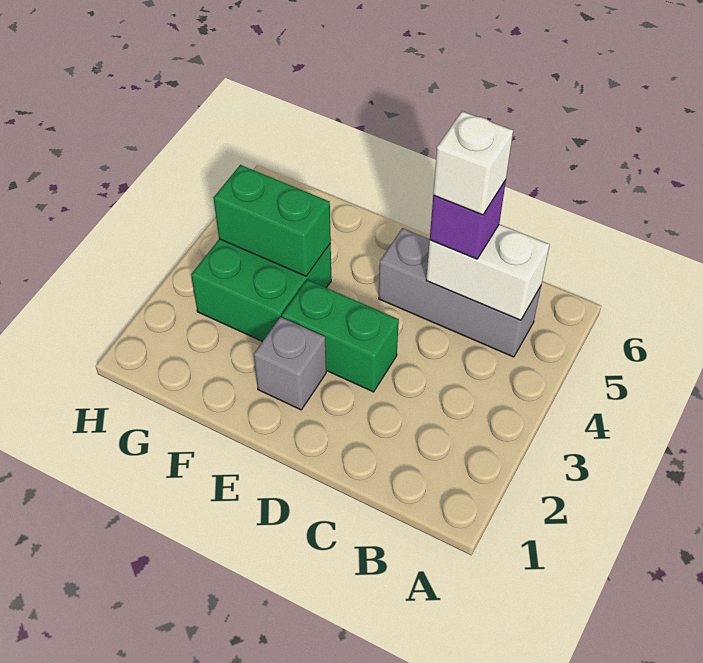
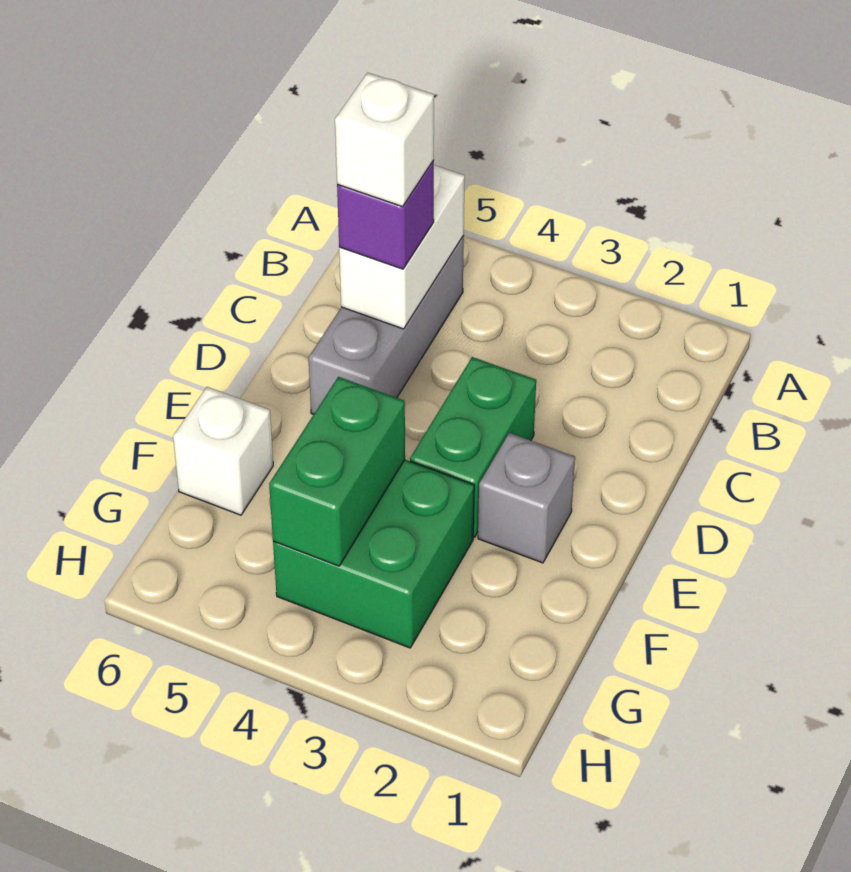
none -> white brick F6 level 1

